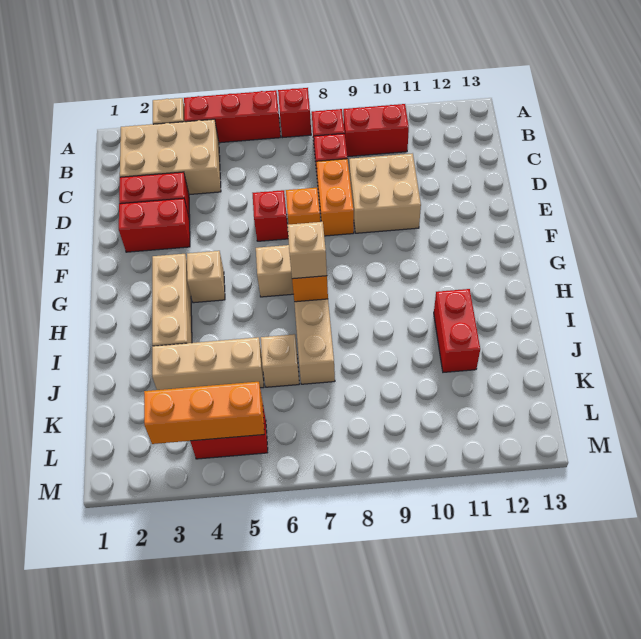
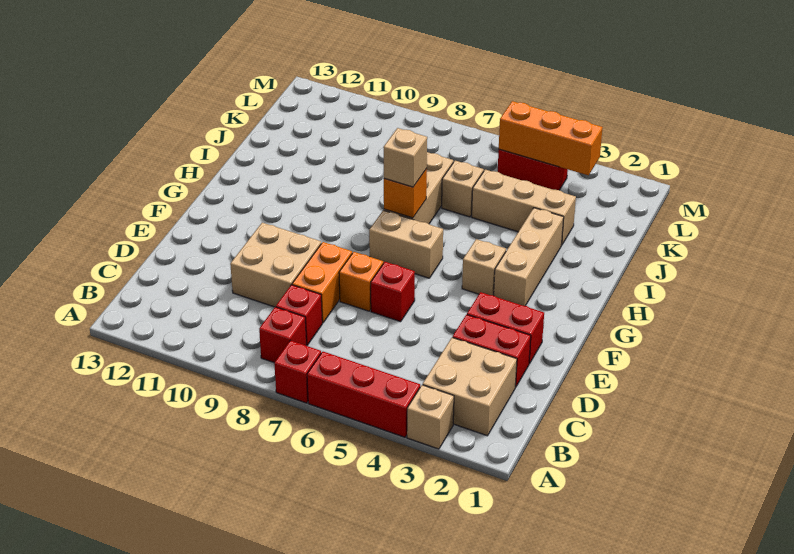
tan brick B2:C4 level 1 -> tan brick B2:C3 level 1
red brick B9:B10 level 1 -> none
red brick I11:J11 level 1 -> none

